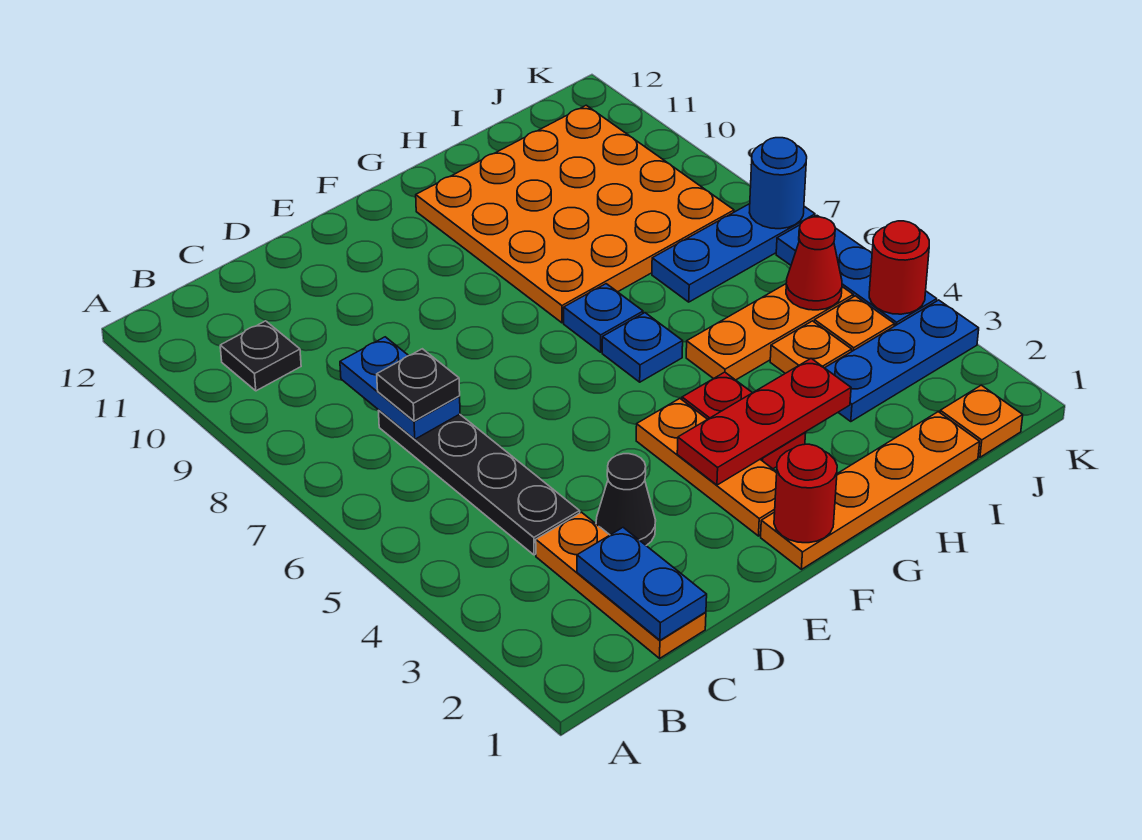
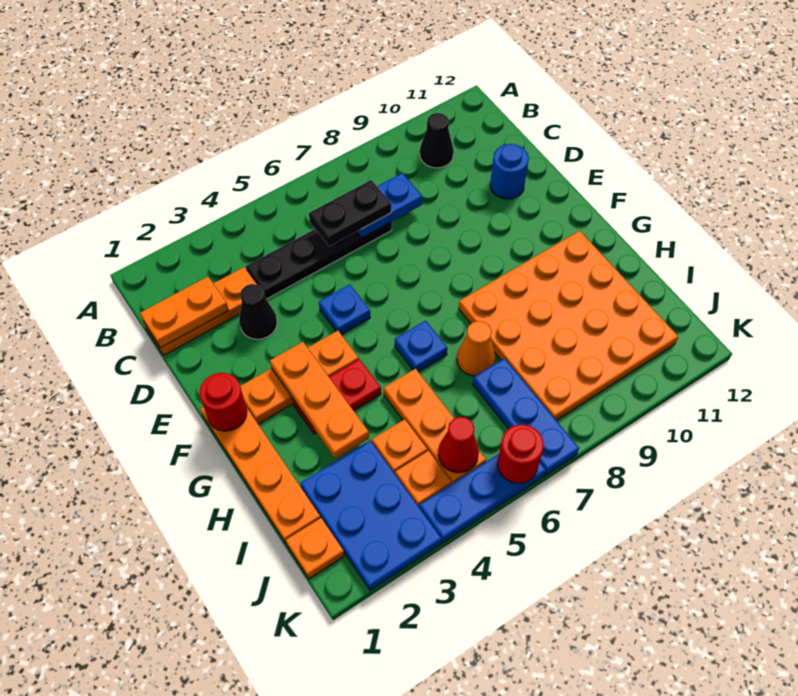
black plate B10 level 1 -> black cone B10 level 1
blue plate C1:C2 level 2 -> orange plate C1:C2 level 2
black plate C7 level 3 -> black plate C6:C7 level 3
red plate F3:H3 level 2 -> orange plate F3:H3 level 2
blue plate G7 level 1 -> blue plate E5 level 1
none -> orange cone H7 level 1
blue plate I3:K3 level 1 -> blue plate I2:K3 level 1
red round brick K4 level 2 -> red round brick K6 level 2
blue round brick K7 level 2 -> blue round brick D11 level 1

